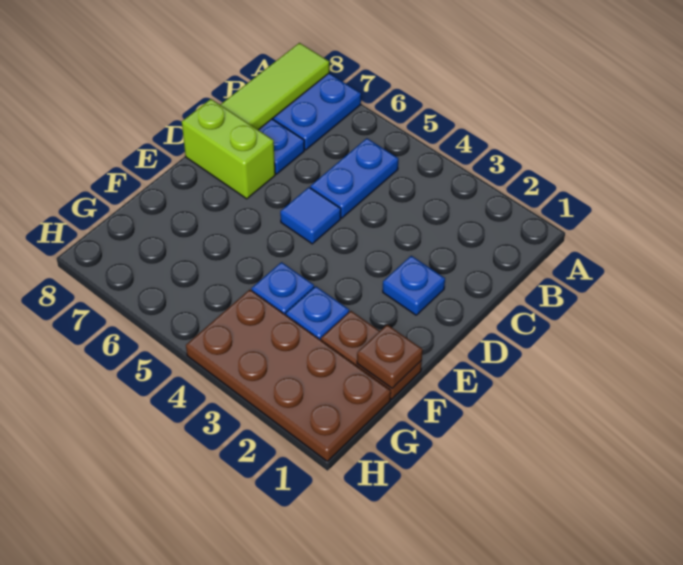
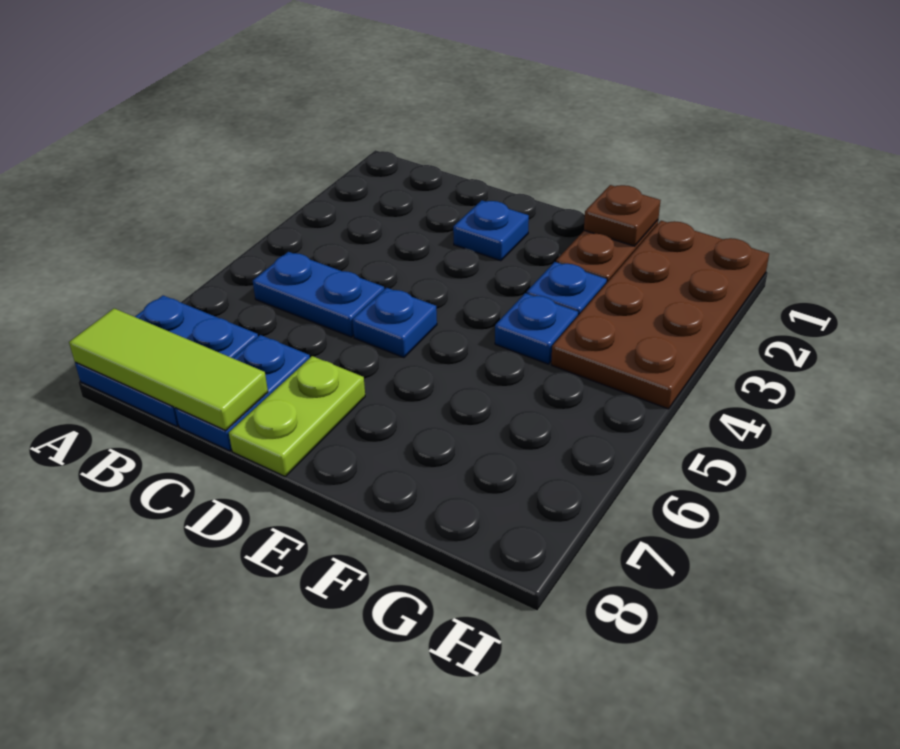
blue tile D5 level 1 -> blue plate D5 level 1
lime brick D7:D8 level 1 -> lime plate D7:D8 level 1

